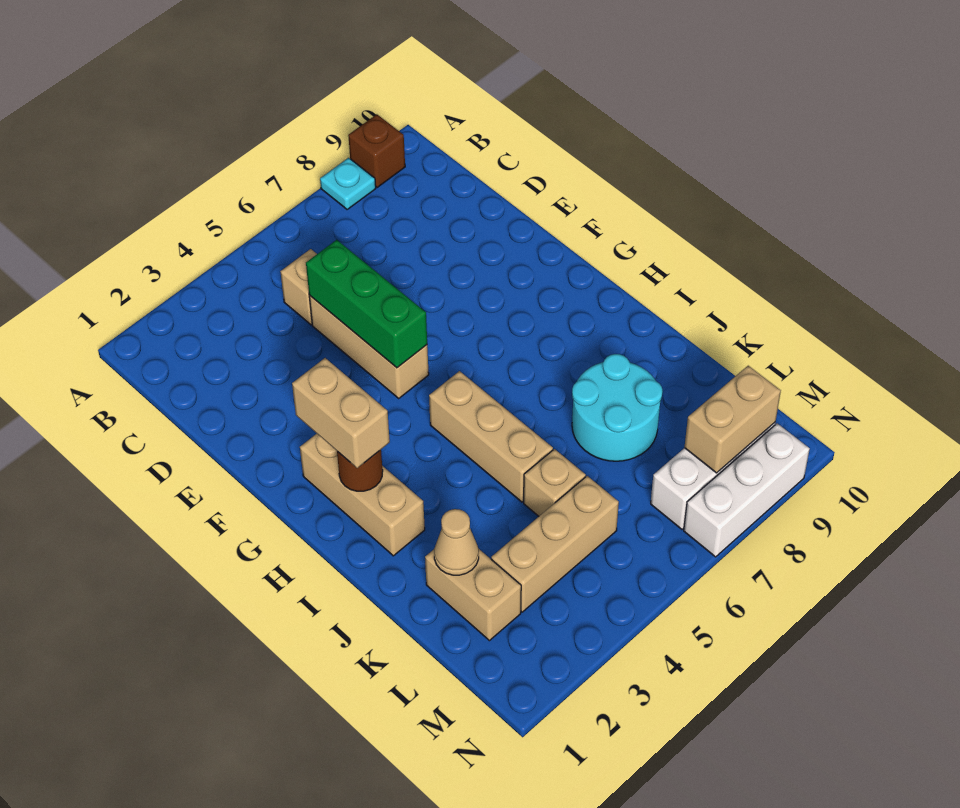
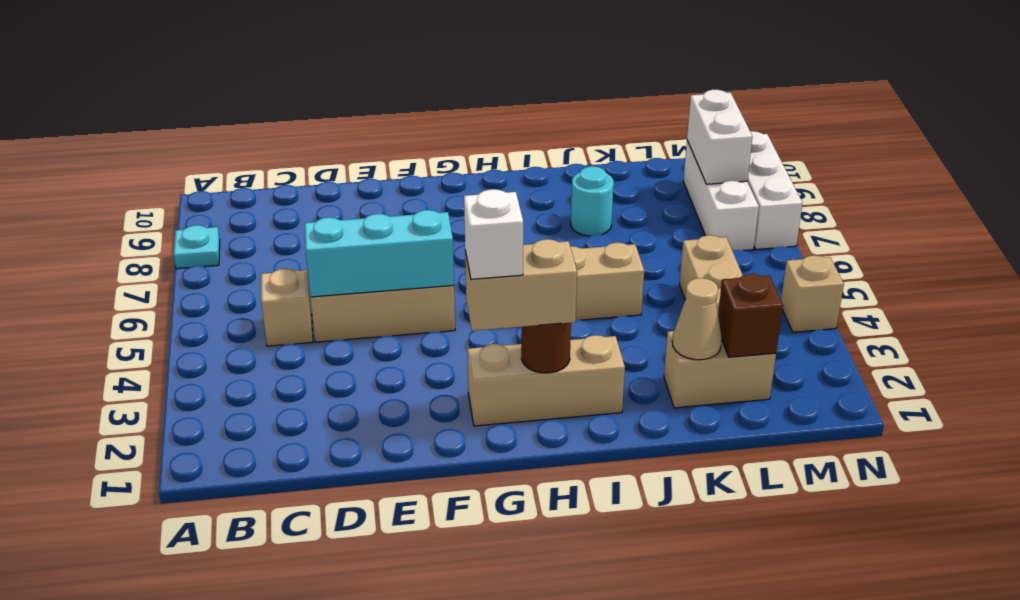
brown brick A9 level 1 -> brown brick L2 level 2
green brick D5:F5 level 2 -> cyan brick D5:F5 level 2
none -> white brick G2 level 4
cyan round brick J7:K8 level 1 -> cyan round brick J8 level 1
tan brick K5 level 1 -> tan brick N4 level 1
tan brick M8:M9 level 2 -> white brick M8:M9 level 2

